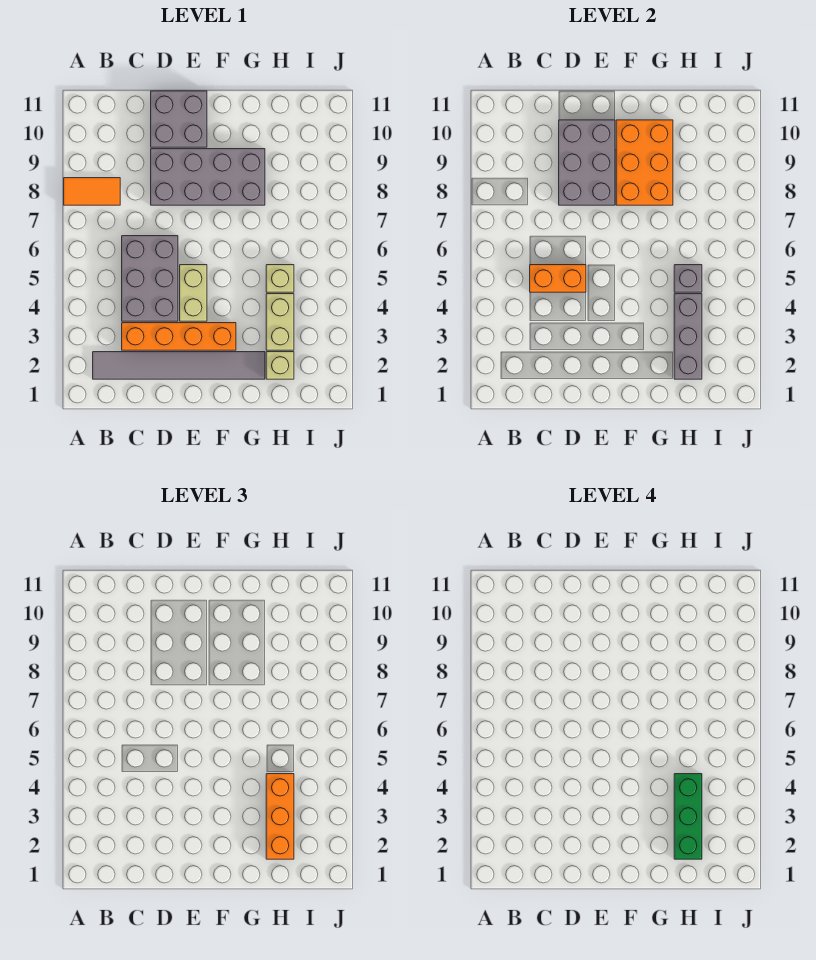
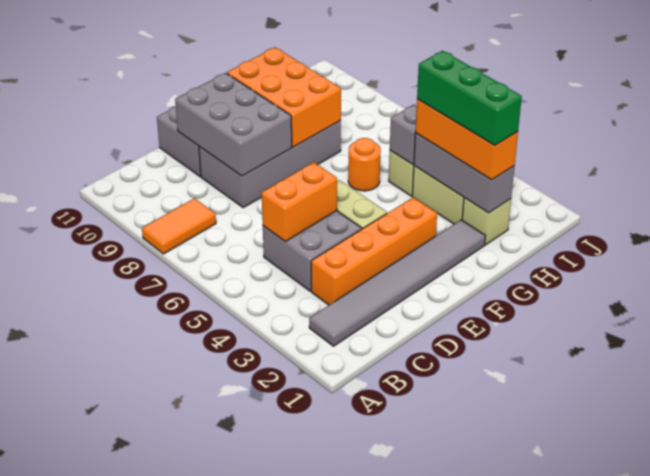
grey brick C4:D6 level 1 -> grey brick C4:D5 level 1
none -> orange round brick G6 level 1

